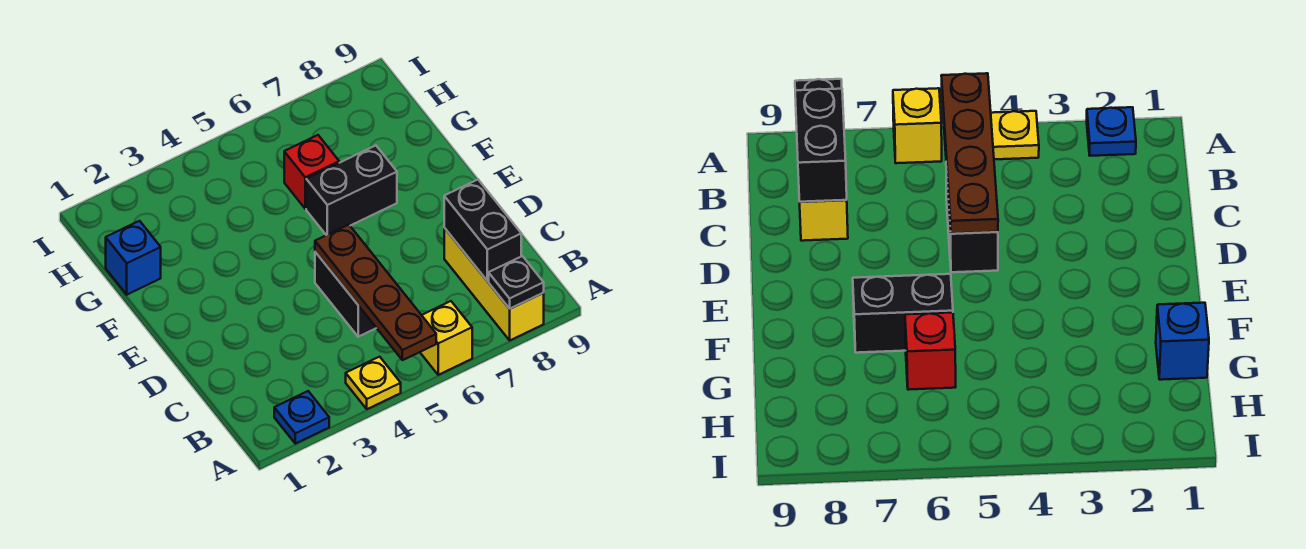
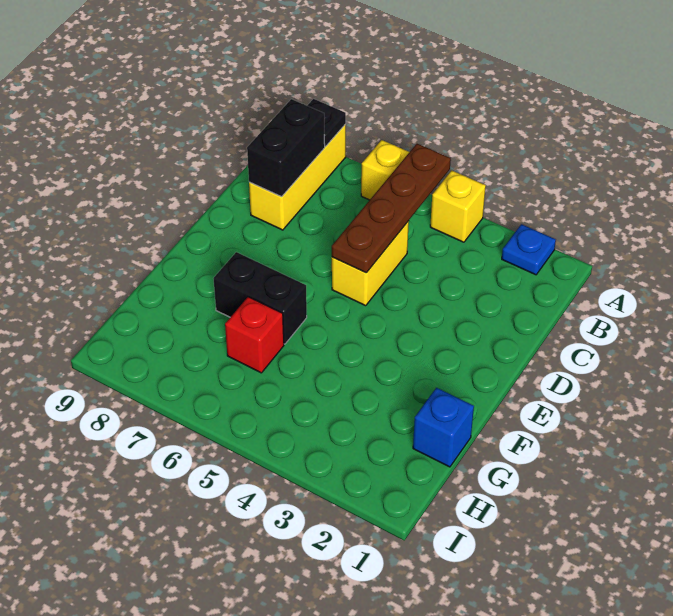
yellow plate A4 level 1 -> yellow brick A4 level 1
black brick C5:D5 level 1 -> yellow brick C5:D5 level 1

